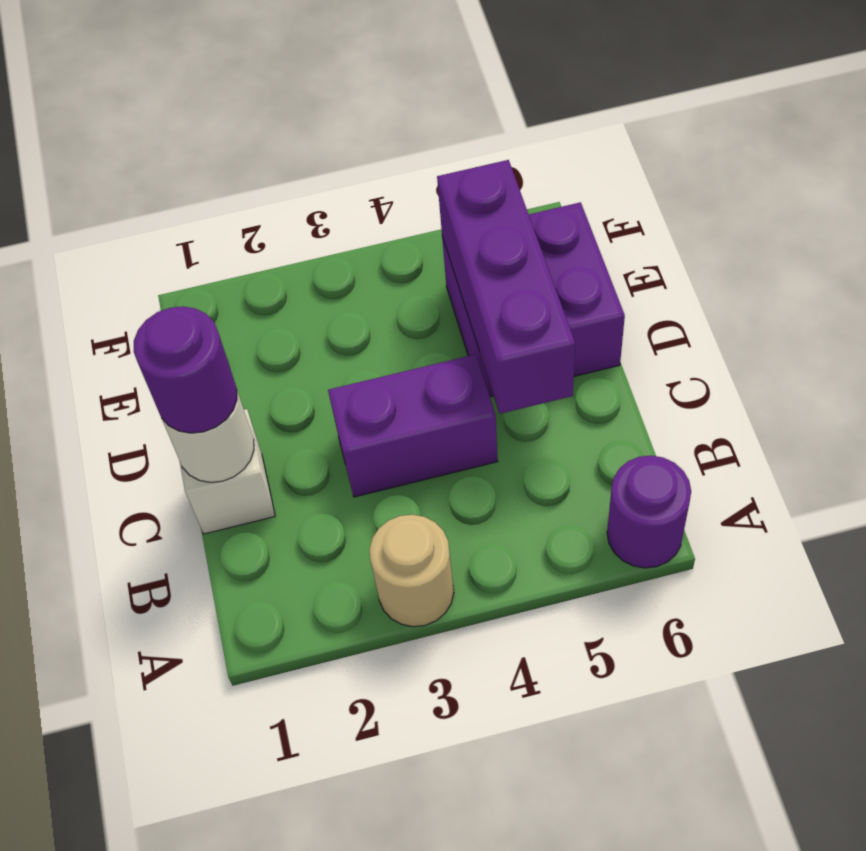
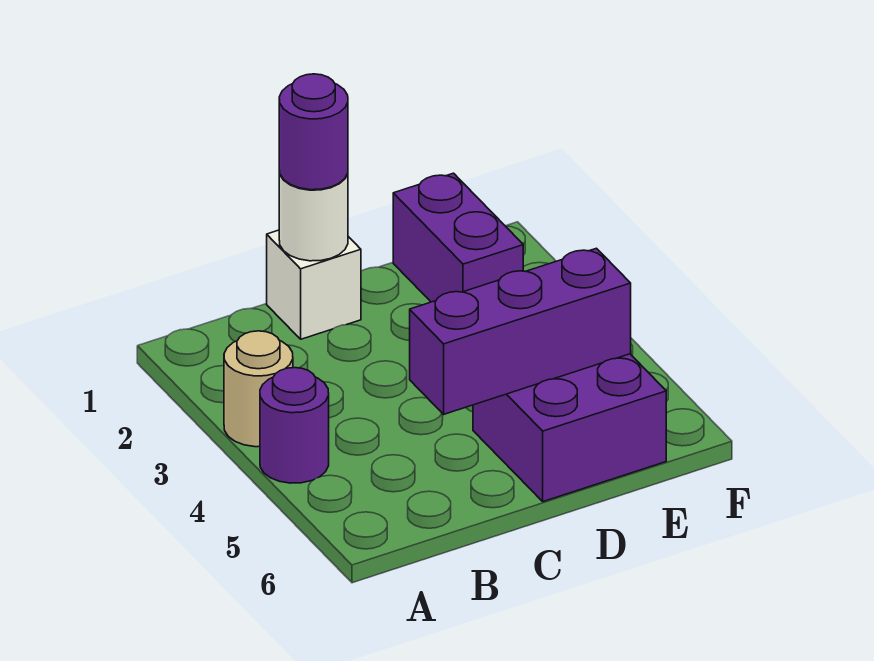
purple round brick A6 level 1 -> purple round brick A4 level 1
purple brick C3:C4 level 1 -> purple brick E1:E2 level 1

